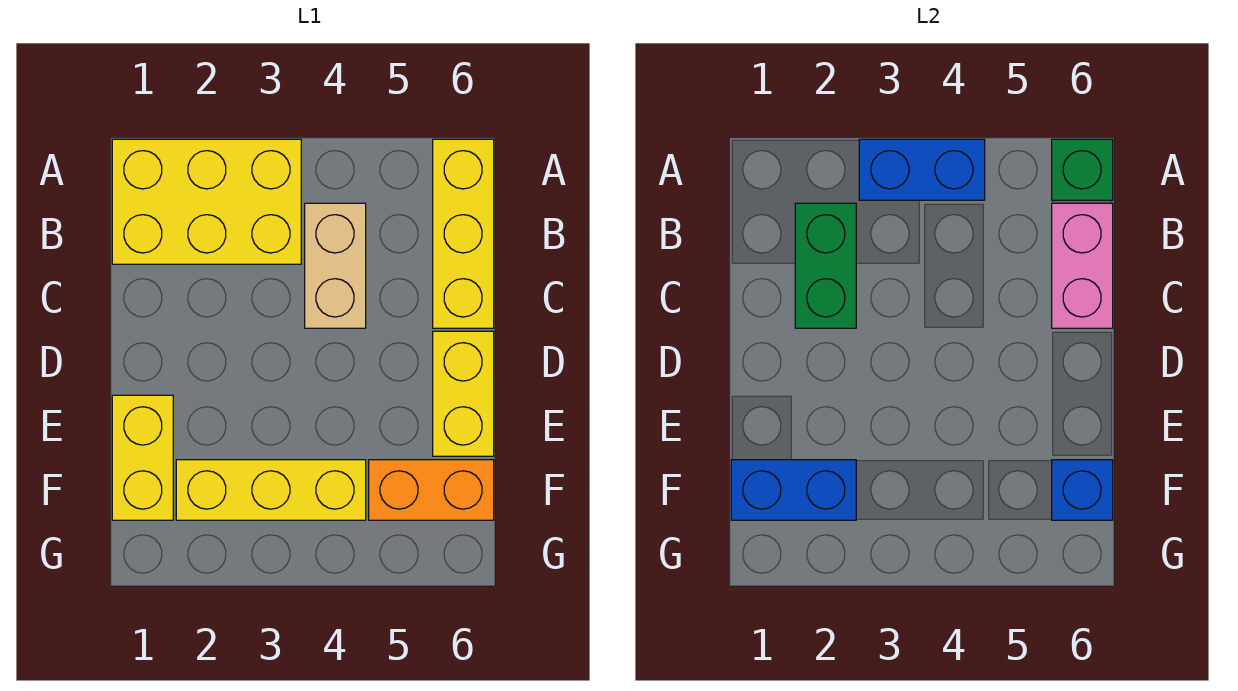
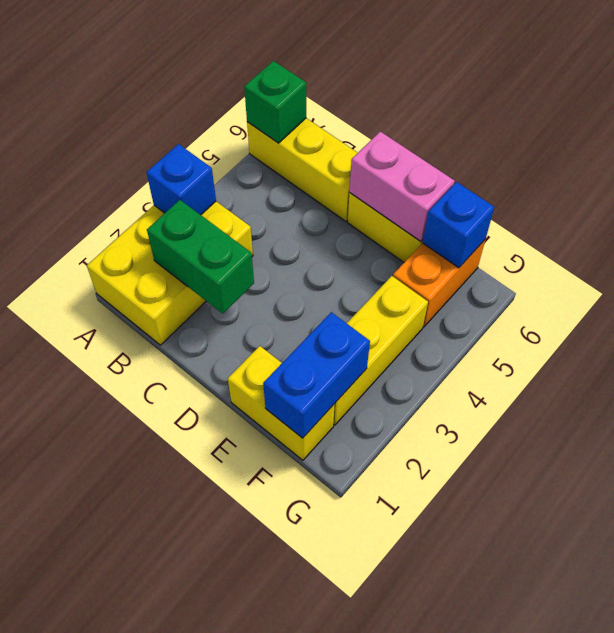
blue brick A3:A4 level 2 -> blue brick A3 level 2
tan brick B4:C4 level 1 -> none
pink brick B6:C6 level 2 -> pink brick D6:E6 level 2

